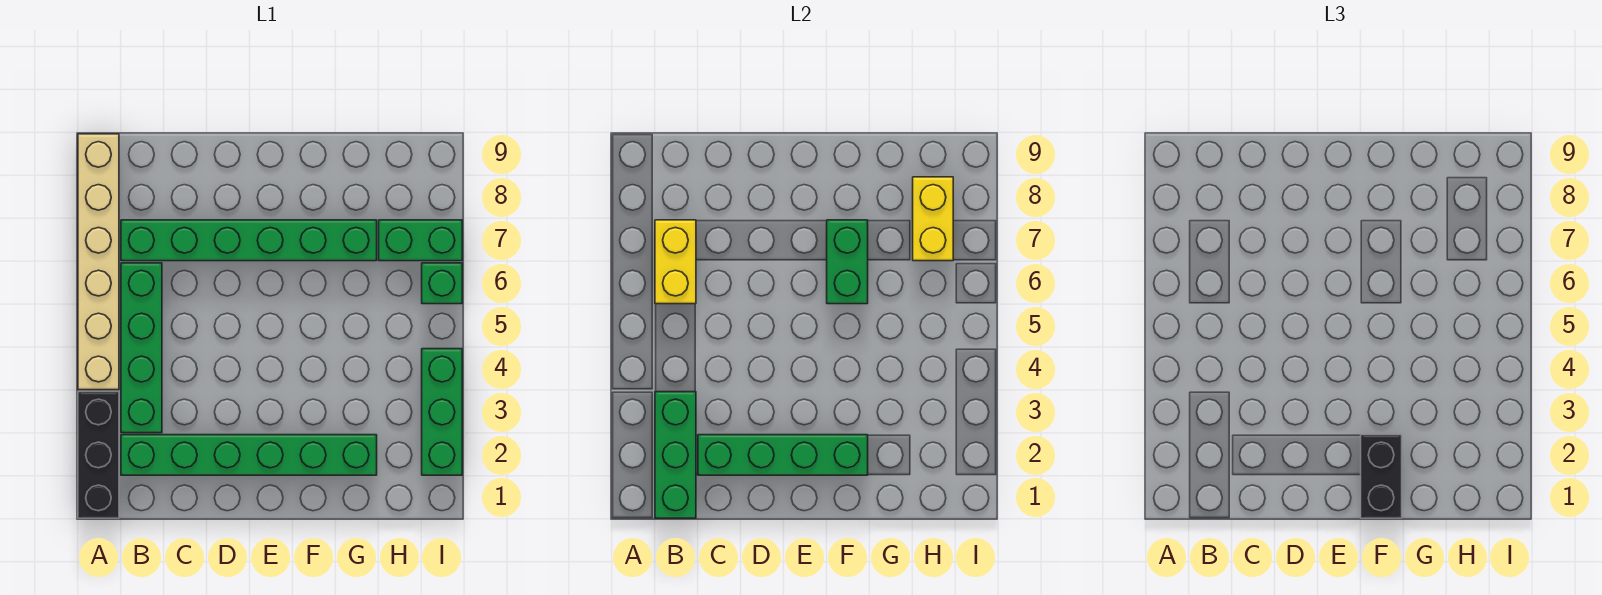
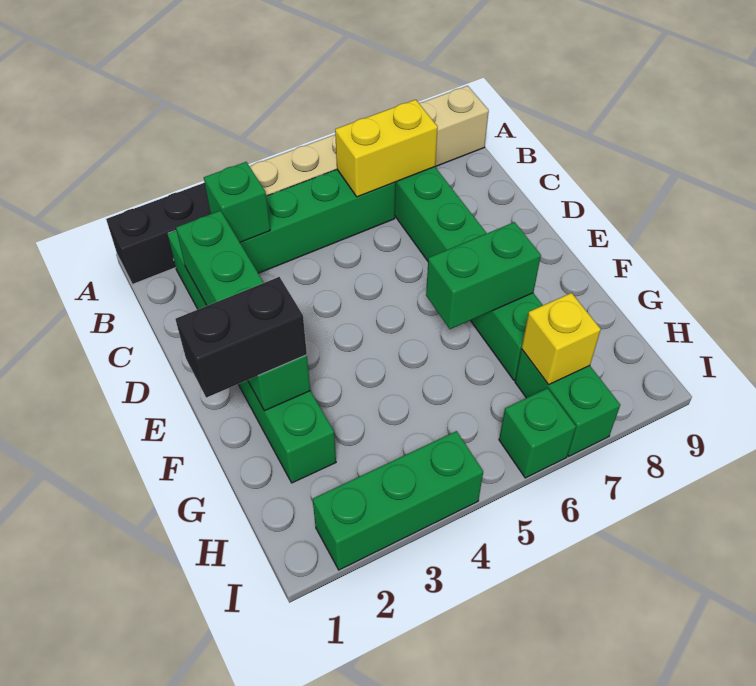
green brick B1:B3 level 2 -> green brick B3 level 2
yellow brick H7:H8 level 2 -> yellow brick H7 level 2

